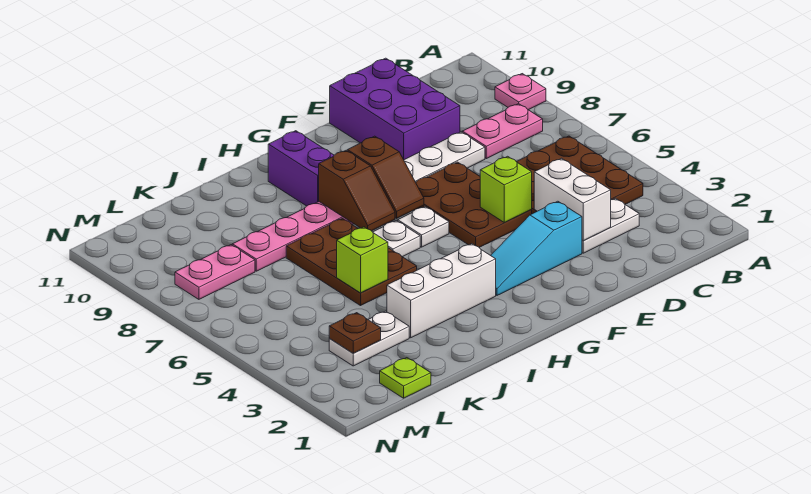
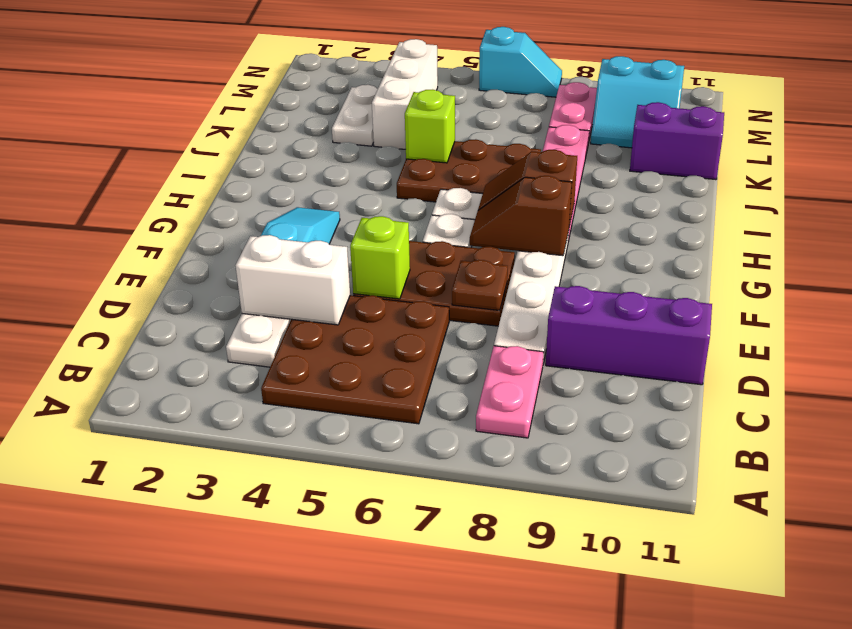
pink plate A9 level 1 -> none
purple brick D9:E11 level 1 -> purple brick D9:D11 level 1
white brick H3:J3 level 1 -> white brick K4:M4 level 1
purple brick H9:H10 level 1 -> purple brick K10:K11 level 1
lime plate L1 level 1 -> none
brown plate L3 level 2 -> brown plate E7 level 2
none -> cyan slope L9:M10 level 1 top M
none -> cyan slope N6:N7 level 1 top 6

